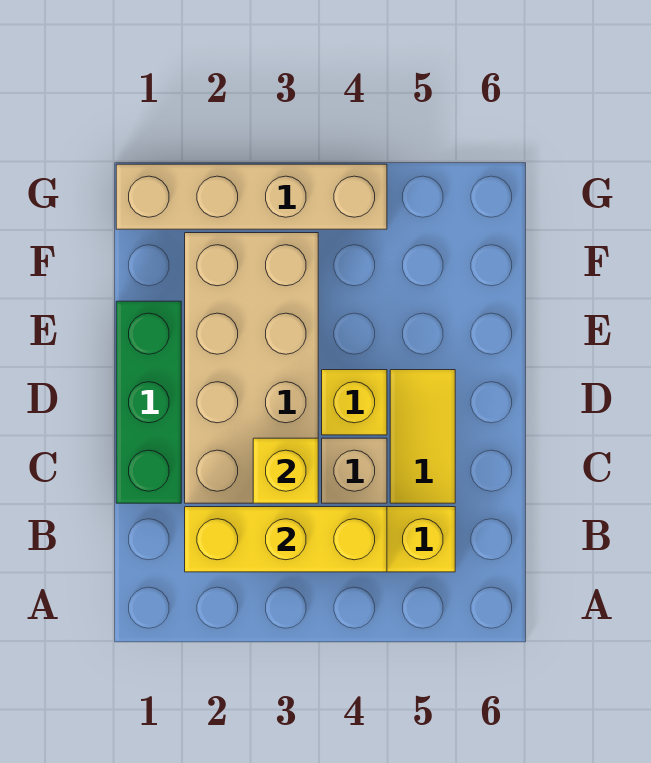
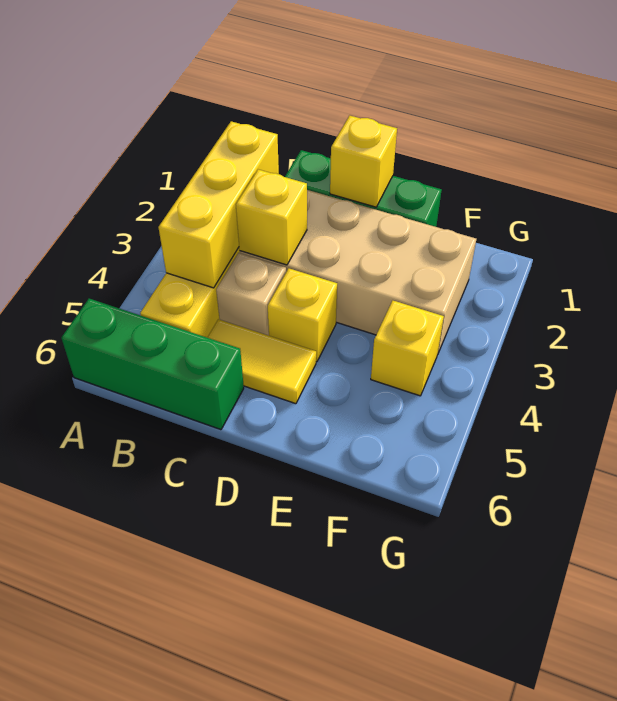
none -> green brick A6:C6 level 1
none -> yellow brick D1 level 2
none -> yellow brick F4 level 1
tan brick G1:G4 level 1 -> none

